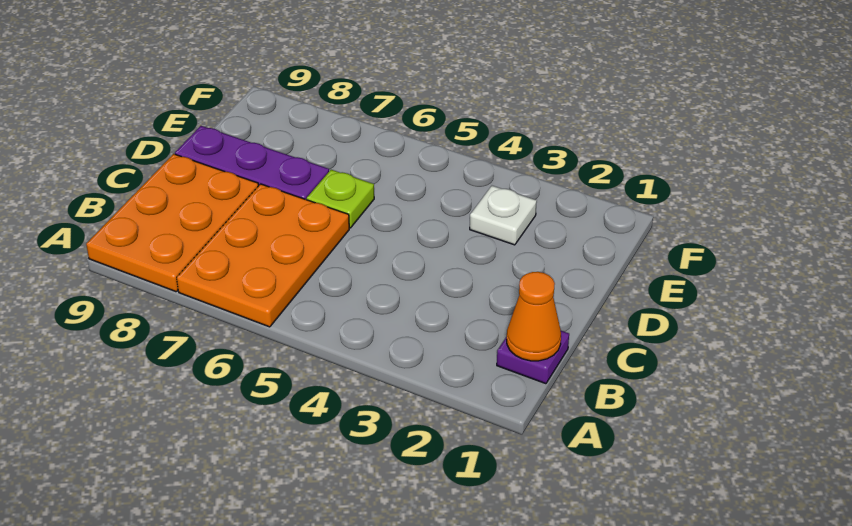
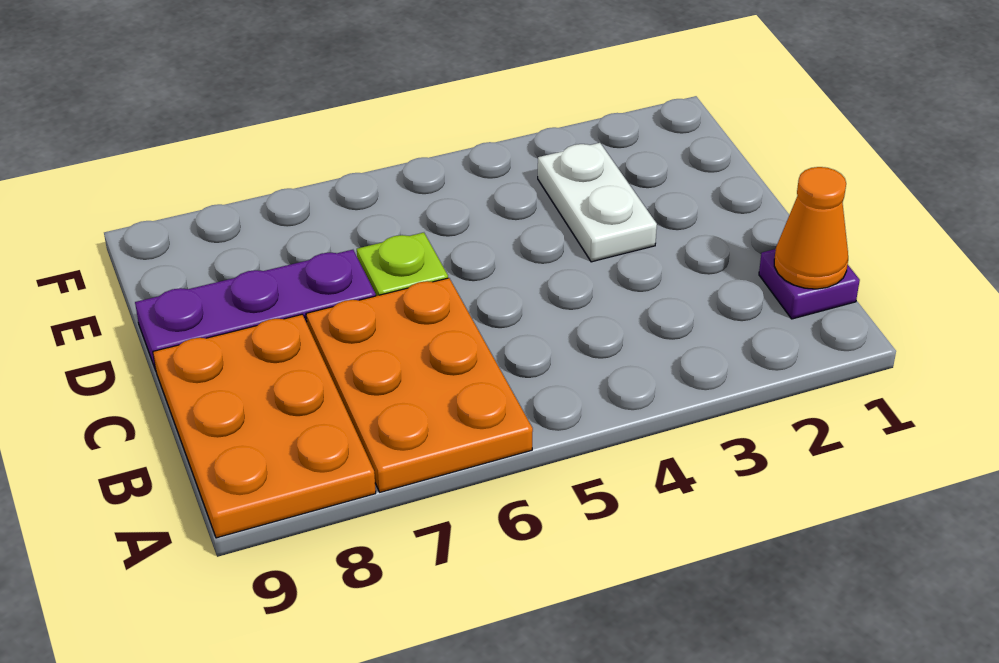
white plate E3 level 1 -> white plate D3:E3 level 1

